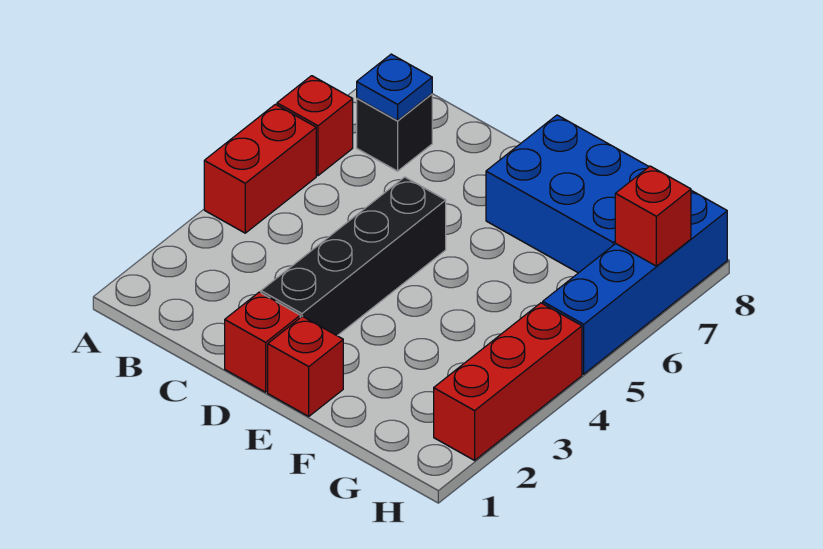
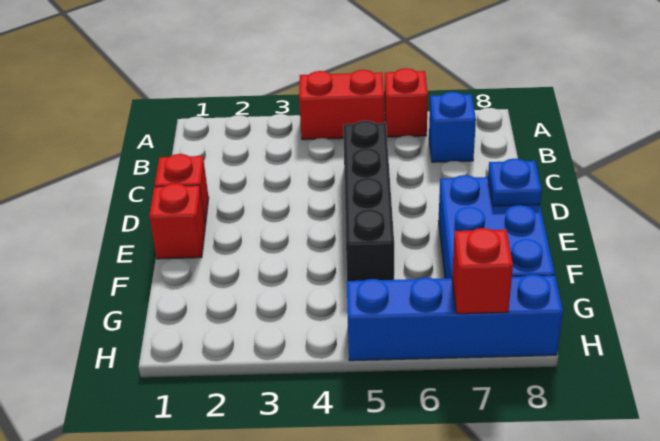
black brick B7 level 1 -> blue brick B7 level 1
blue plate B7 level 2 -> blue plate E8 level 2
black brick D2:D5 level 1 -> black brick C5:F5 level 1
red brick H2:H4 level 1 -> none

